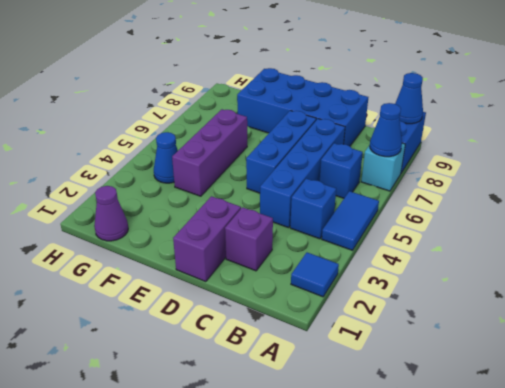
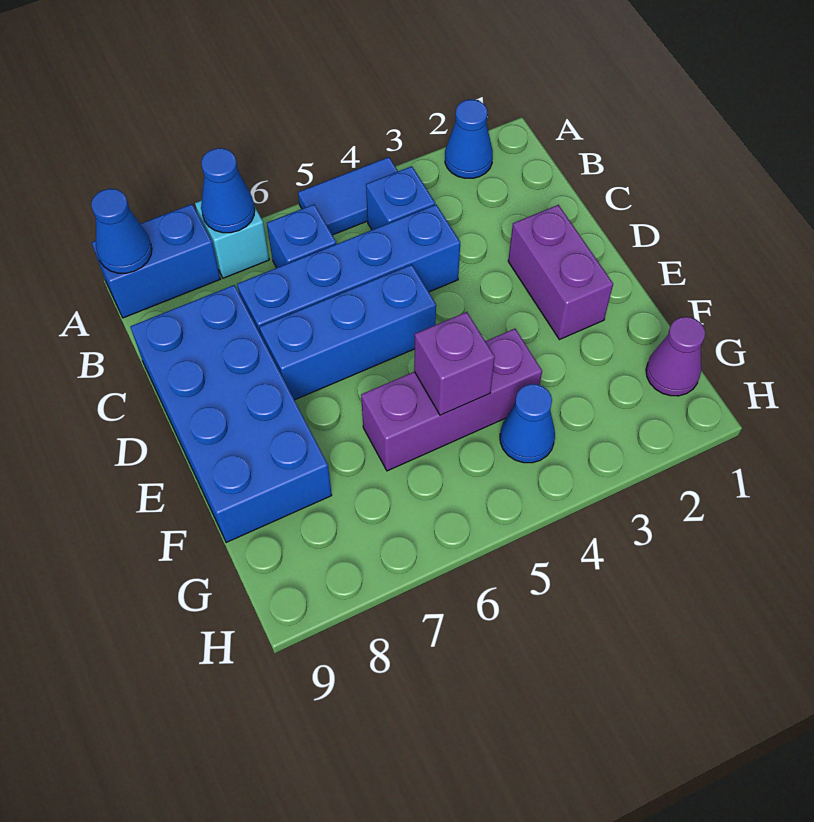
blue tile A2 level 1 -> blue cone A2 level 1
purple brick C2 level 1 -> purple brick F5 level 2
purple brick D1:D2 level 1 -> purple brick D2:E2 level 1

